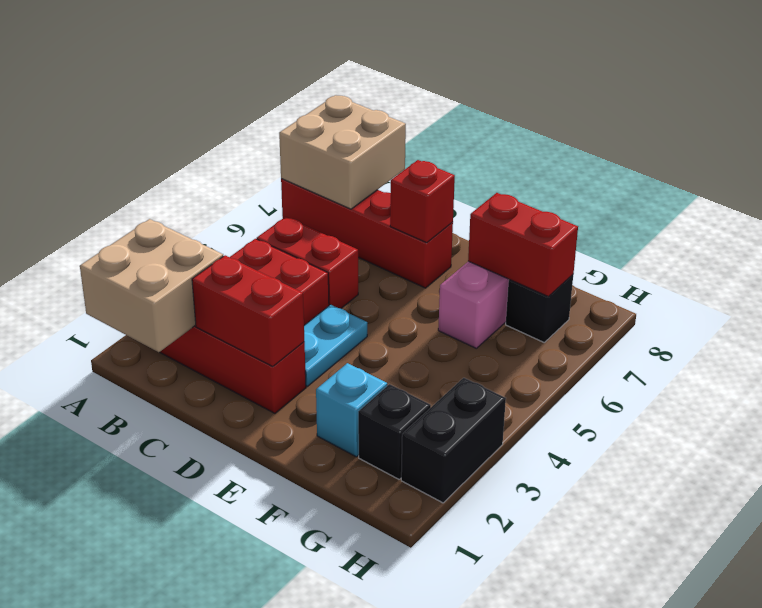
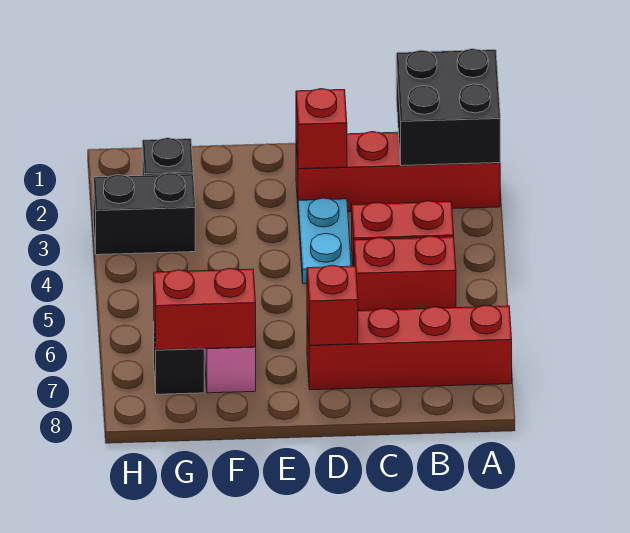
tan brick A1:B2 level 2 -> black brick A1:B2 level 2
tan brick A7:B8 level 2 -> none
red brick C2:D2 level 2 -> red brick D2 level 2
cyan brick F2 level 1 -> none
black brick H2:H3 level 1 -> black brick G3:H3 level 1

